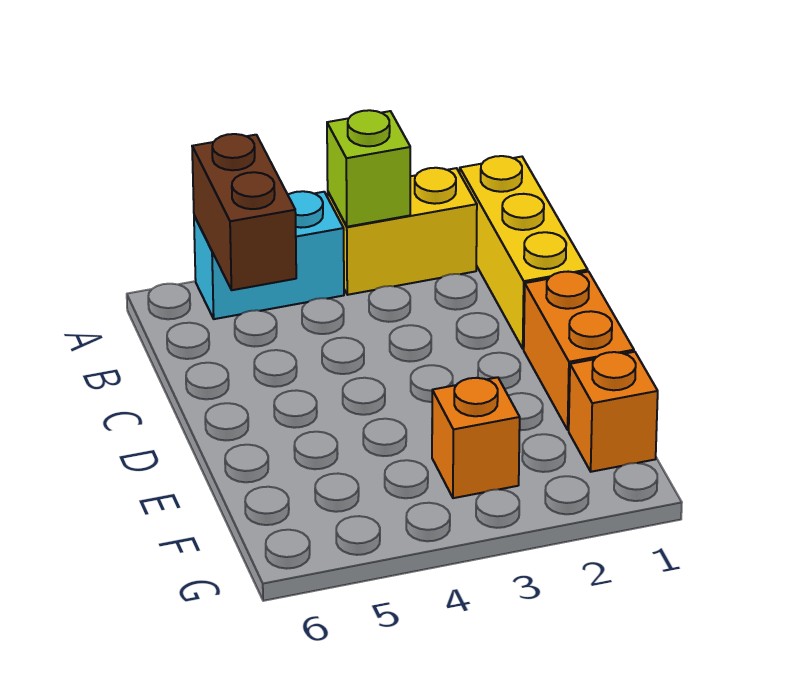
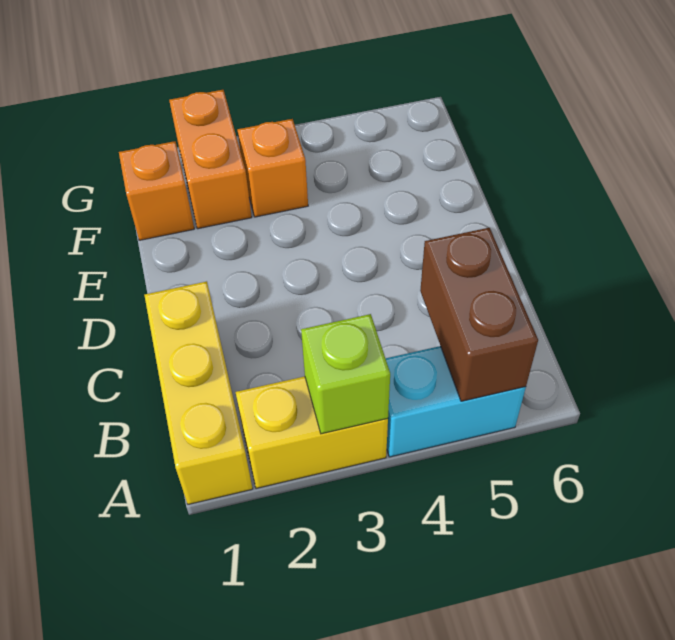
orange brick D1:E1 level 1 -> orange brick F2:G2 level 1

